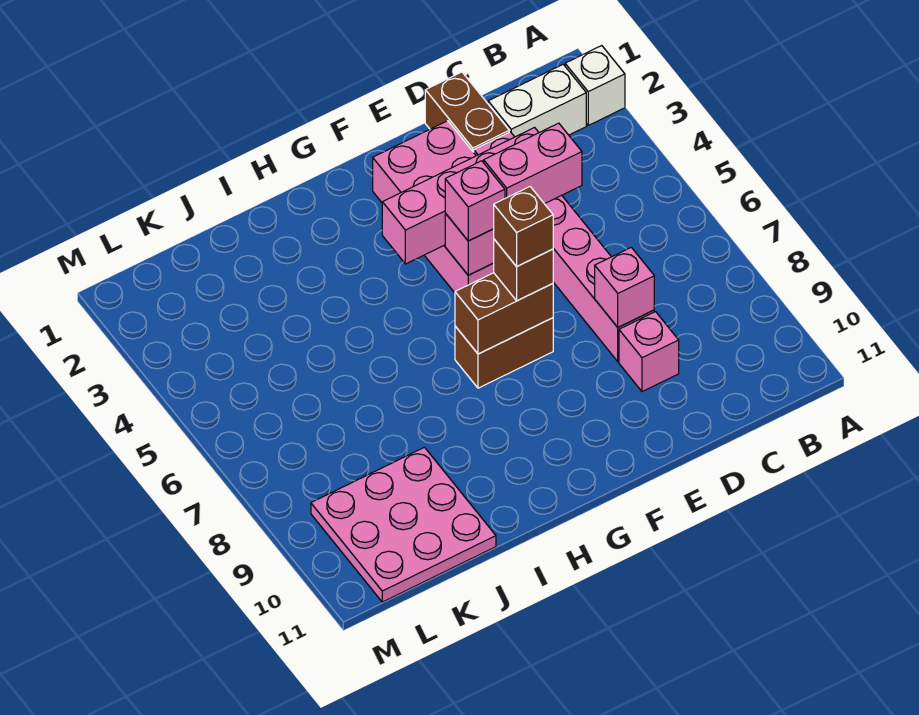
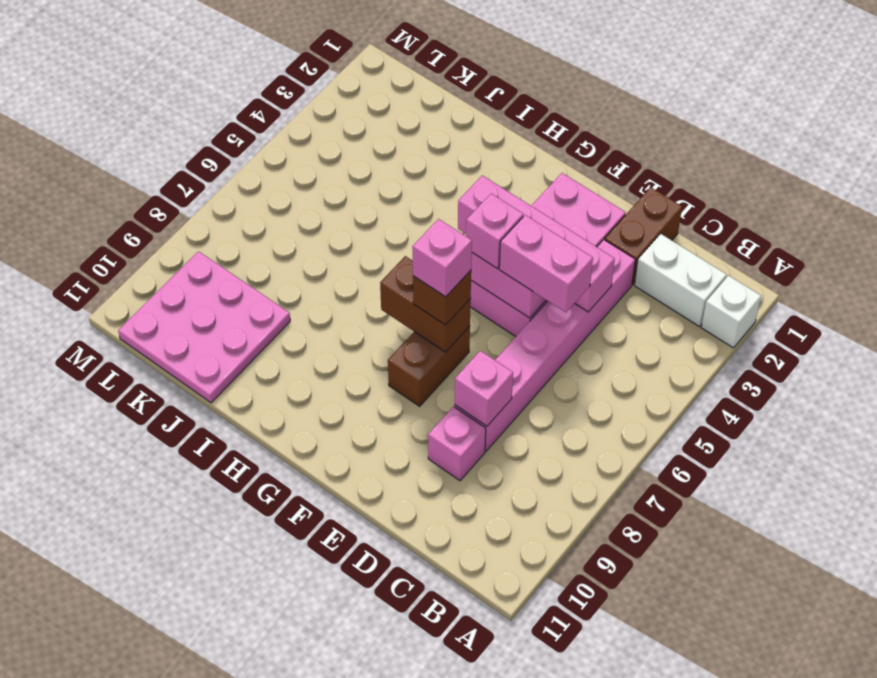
brown brick F7:G7 level 1 -> brown brick F7:F8 level 1
brown brick F7 level 4 -> pink brick F7 level 4

